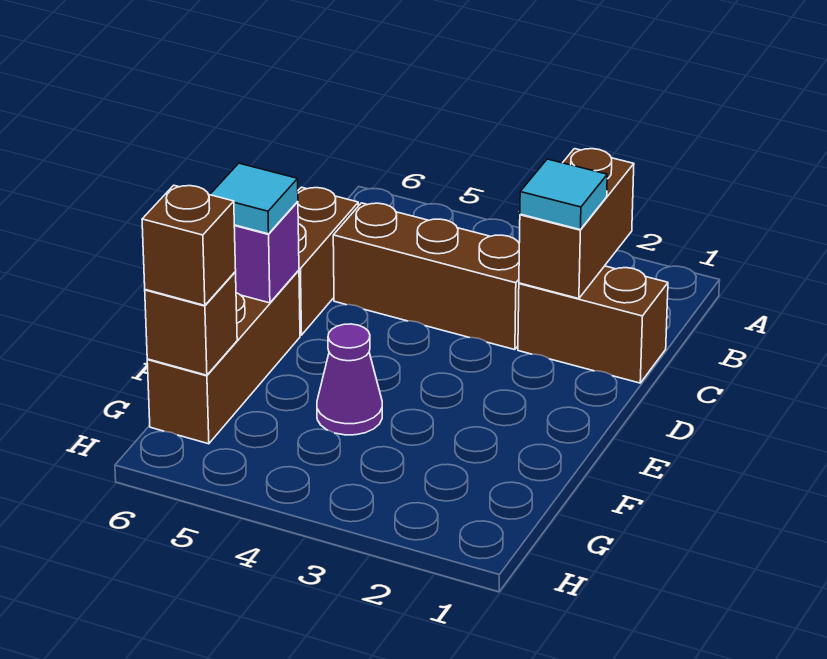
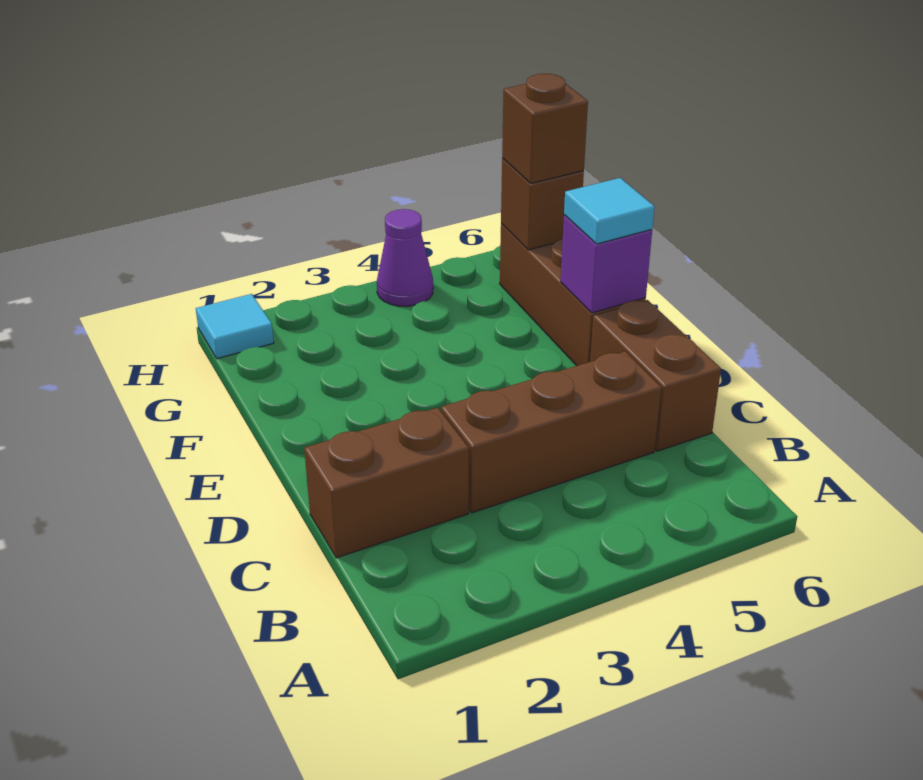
brown brick B2:C2 level 2 -> none
cyan tile C2 level 3 -> cyan tile H1 level 1
purple cone F4 level 1 -> purple cone H4 level 1

